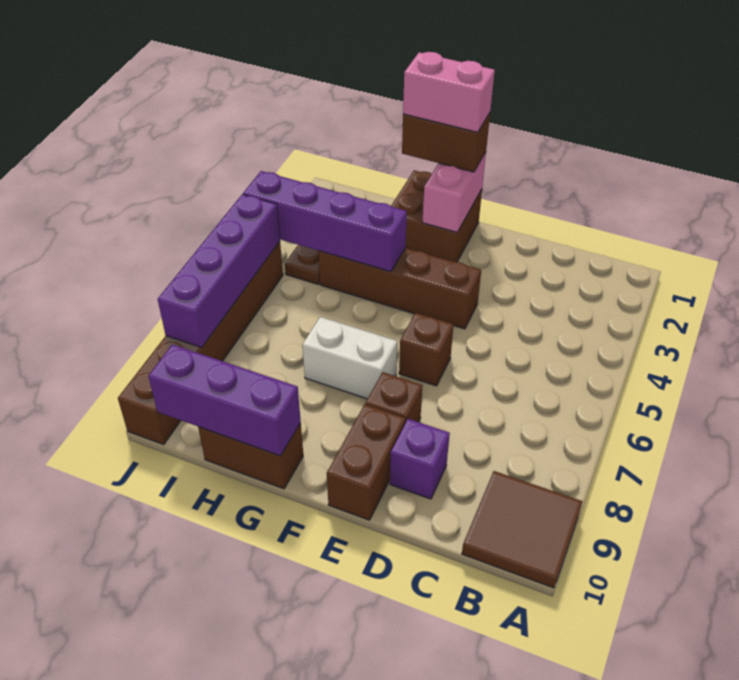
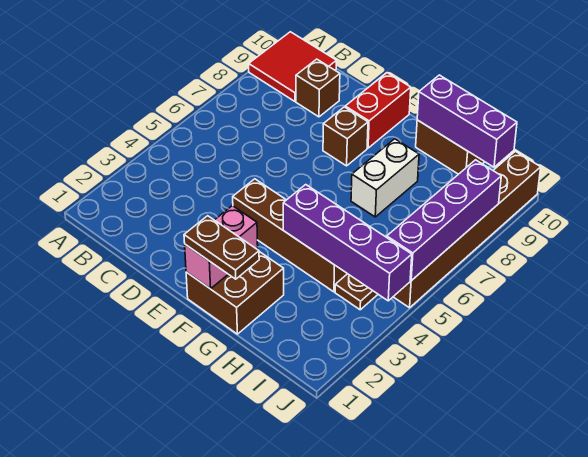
brown tile A9:B10 level 1 -> red tile A9:B10 level 1
purple brick D9 level 1 -> none
brown brick E6 level 1 -> brown brick C9 level 1
brown brick E9:E10 level 1 -> red brick E9:E10 level 1
brown brick F1:G1 level 3 -> brown plate F1:G1 level 3
pink brick F1:G1 level 4 -> none
white brick F7:G7 level 1 -> white brick G7:G8 level 1

